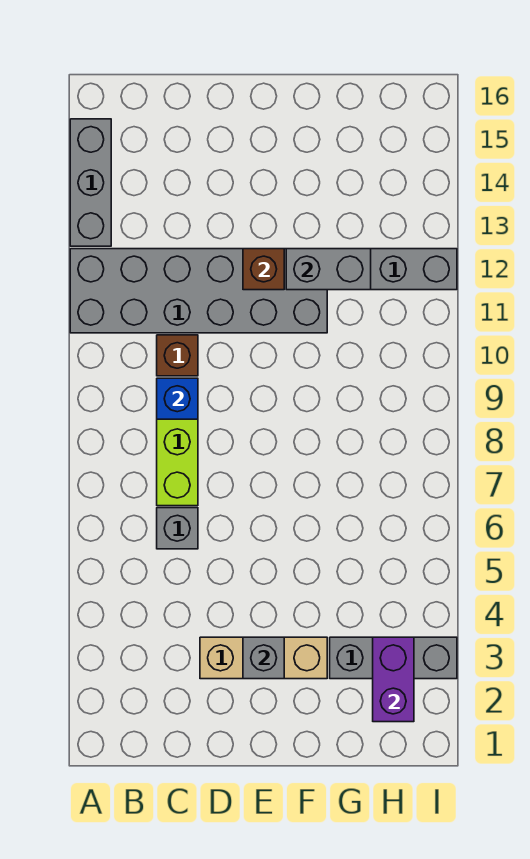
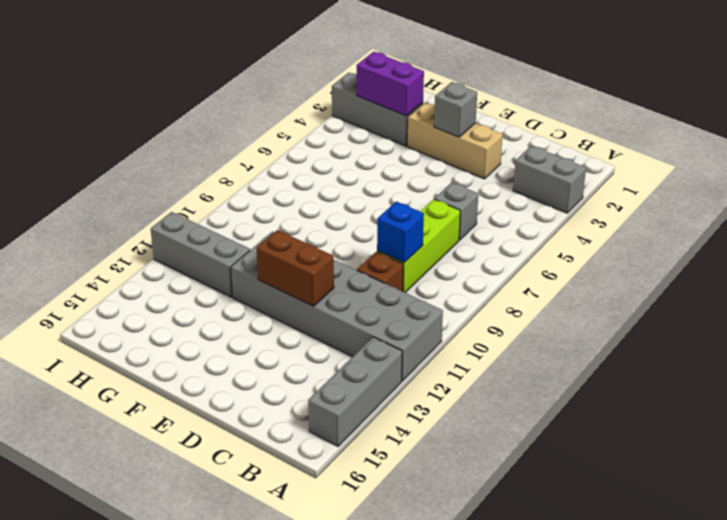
brown brick E12 level 2 -> brown brick D12:E12 level 2
grey brick F12:G12 level 2 -> grey brick A3:B3 level 1
purple brick H2:H3 level 2 -> purple brick G3:H3 level 2

